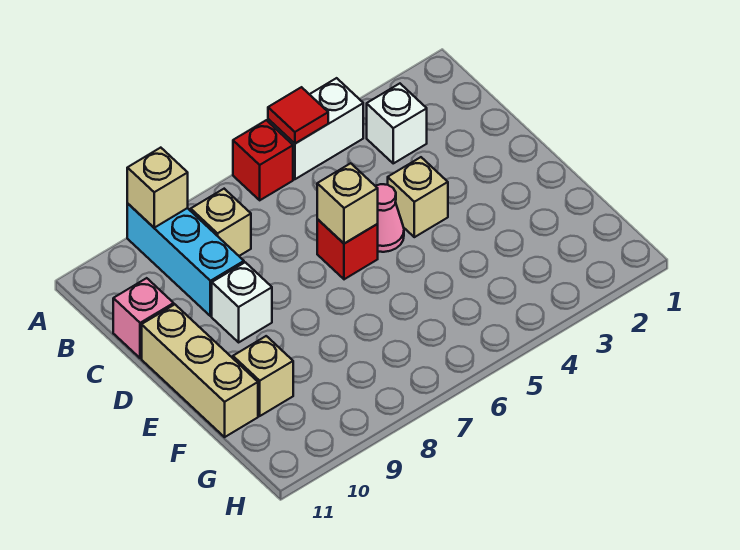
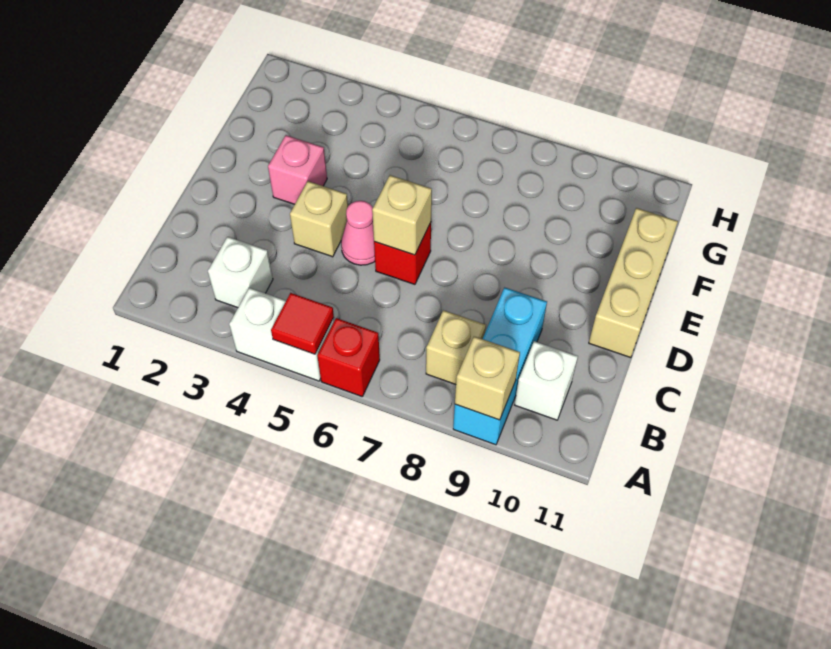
pink brick C11 level 1 -> pink brick E3 level 1
white brick D9 level 1 -> white brick B10 level 1
tan brick F10 level 1 -> none

